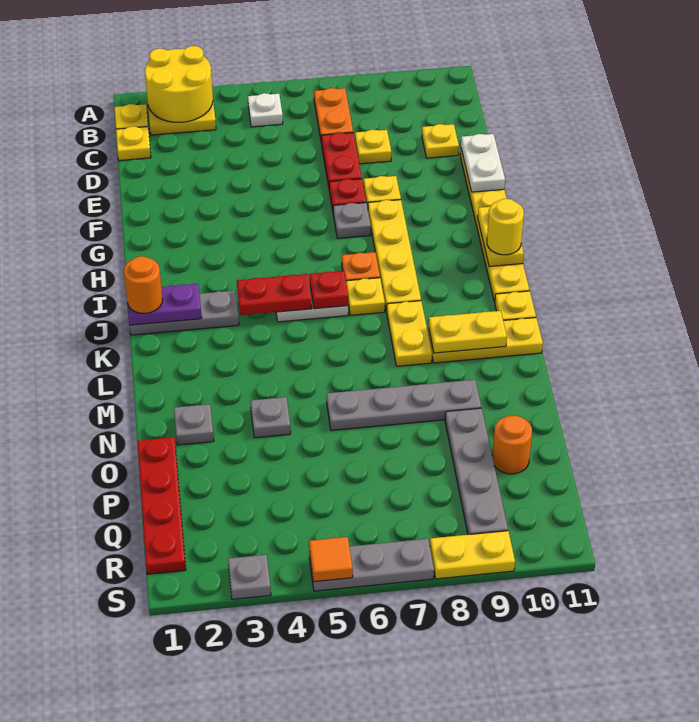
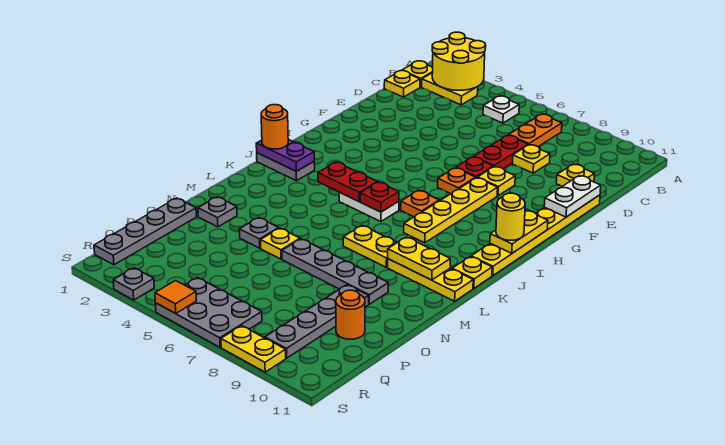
grey plate G7 level 1 -> orange plate G7 level 1
grey plate J1:J3 level 1 -> grey plate J1:J2 level 1
yellow plate J7 level 1 -> yellow plate N5 level 1
yellow plate K8:L8 level 1 -> yellow plate L7:L8 level 1
red plate O1:R1 level 1 -> grey plate O1:R1 level 1
grey plate S5:S7 level 1 -> grey plate R5:S7 level 1

